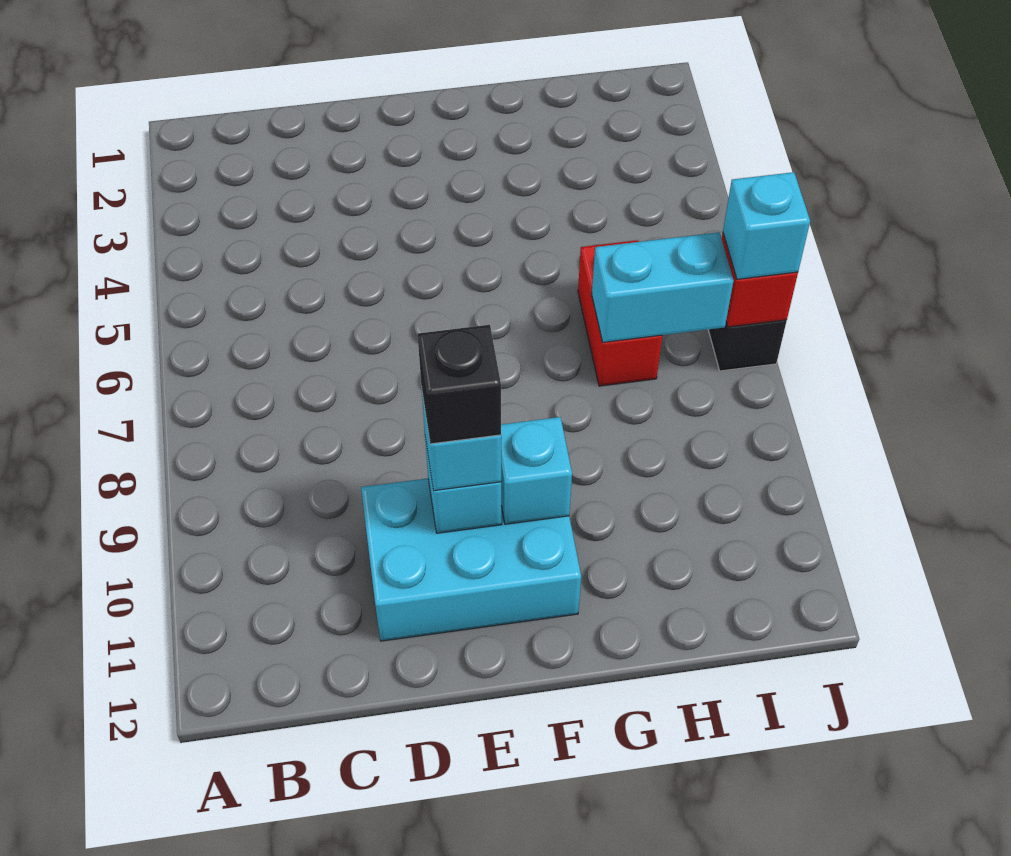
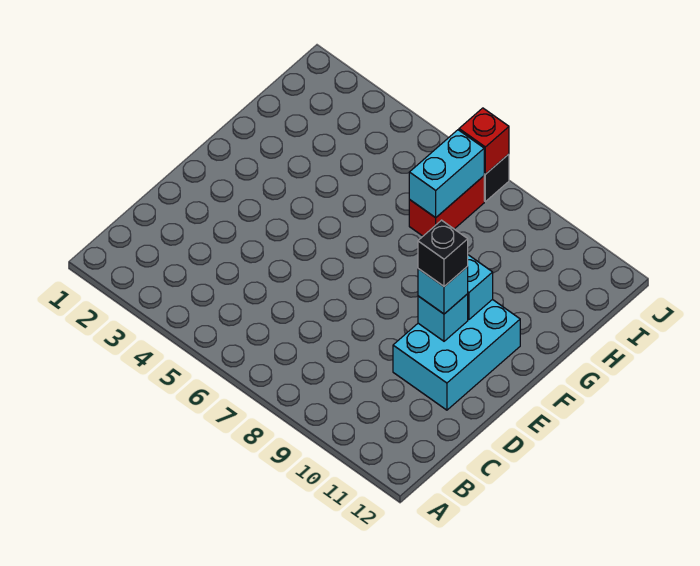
red brick H6:H7 level 1 -> red brick H7:I7 level 1
cyan brick J7 level 3 -> none

